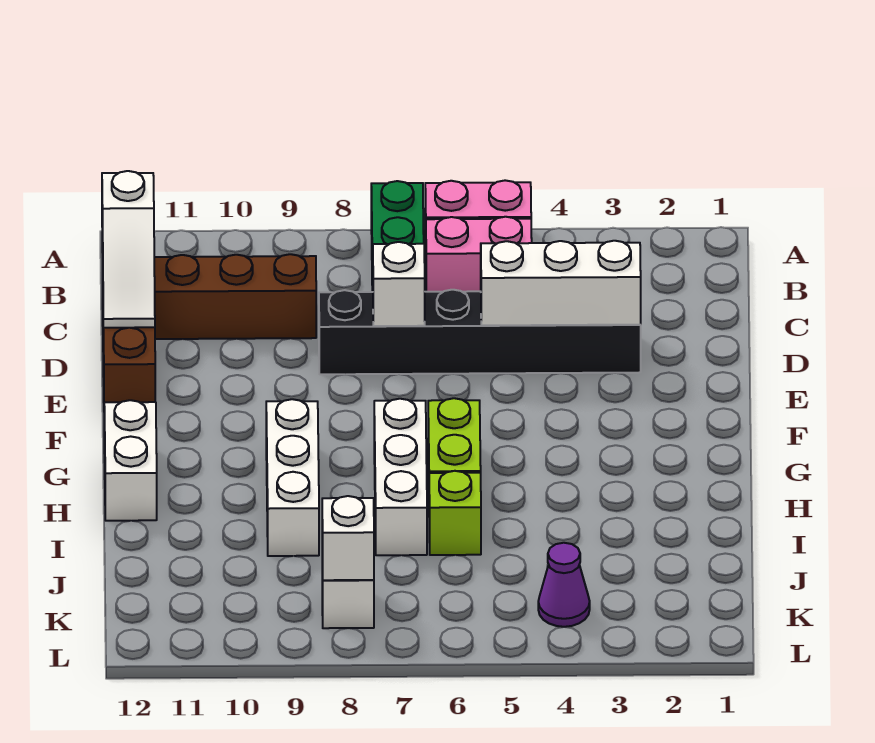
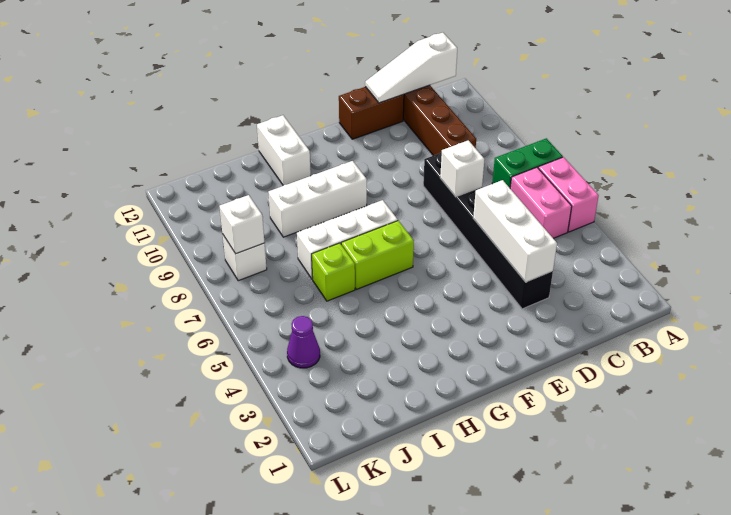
white brick G12:H12 level 1 -> white brick H11:H12 level 1

